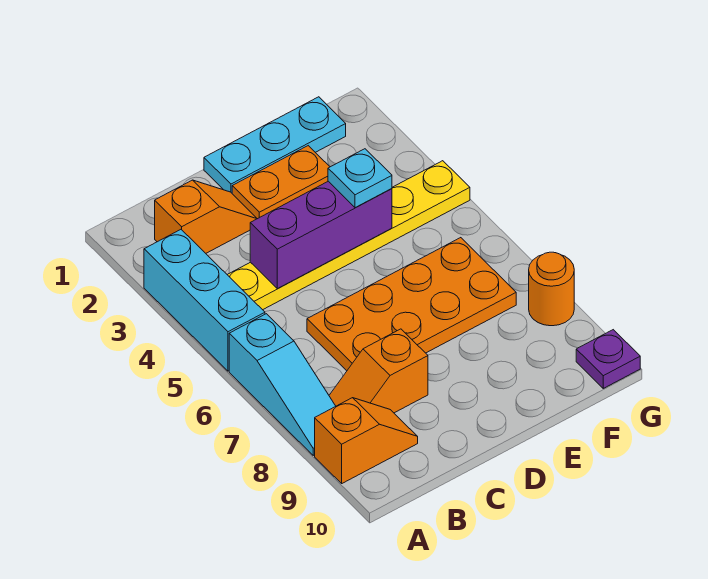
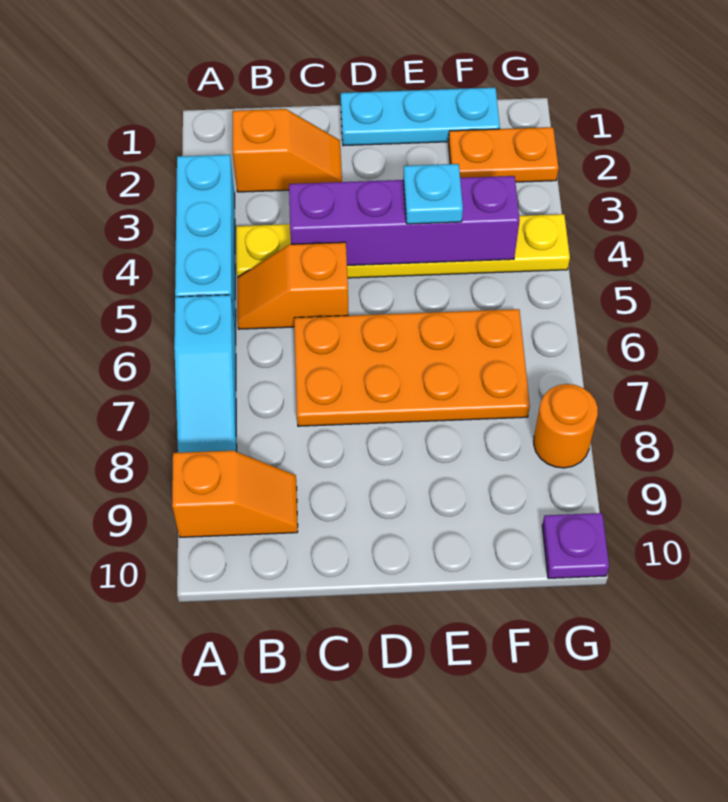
orange slope B8:C8 level 1 top C -> orange slope B5:C5 level 1 top C
purple brick C4:E4 level 2 -> purple brick C4:F4 level 2
orange plate D2:E2 level 1 -> orange plate F2:G2 level 1

